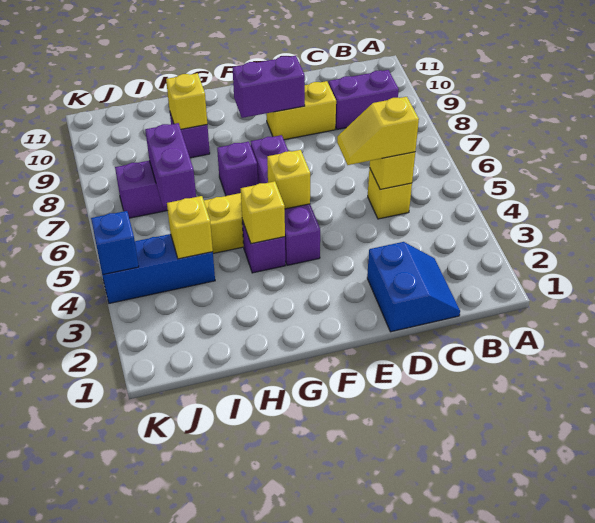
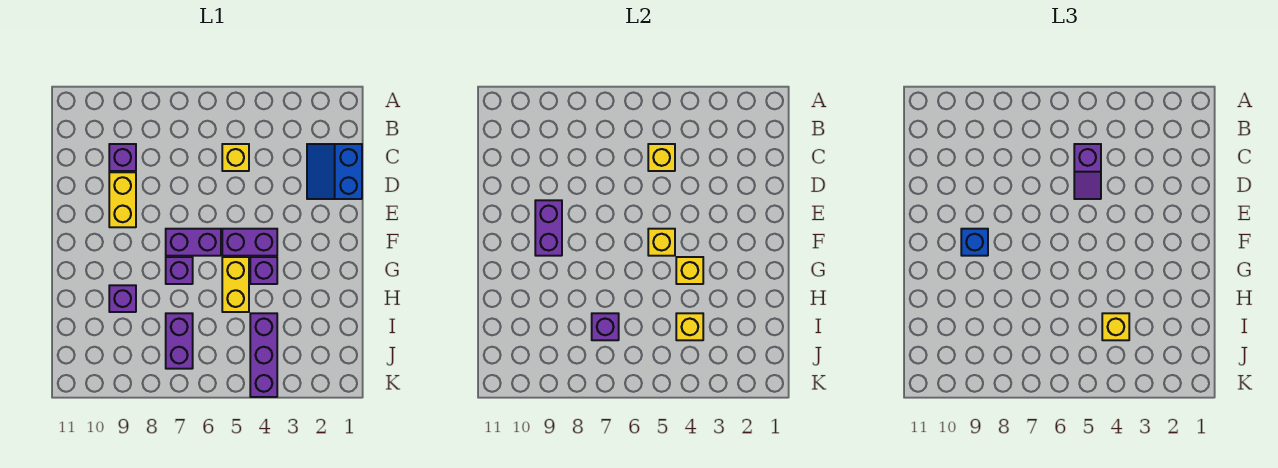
purple brick B9:C9 level 1 -> purple brick C9 level 1
blue slope C1:D2 level 1 top D -> blue slope C1:D2 level 1 top 1
yellow slope C5:D5 level 3 top C -> purple slope C5:D5 level 3 top C
yellow brick H9 level 2 -> yellow brick I4 level 3
blue brick I4:K4 level 1 -> purple brick I4:K4 level 1
purple brick I6:I7 level 2 -> purple brick I7 level 2
blue brick K4 level 2 -> blue brick F9 level 3

